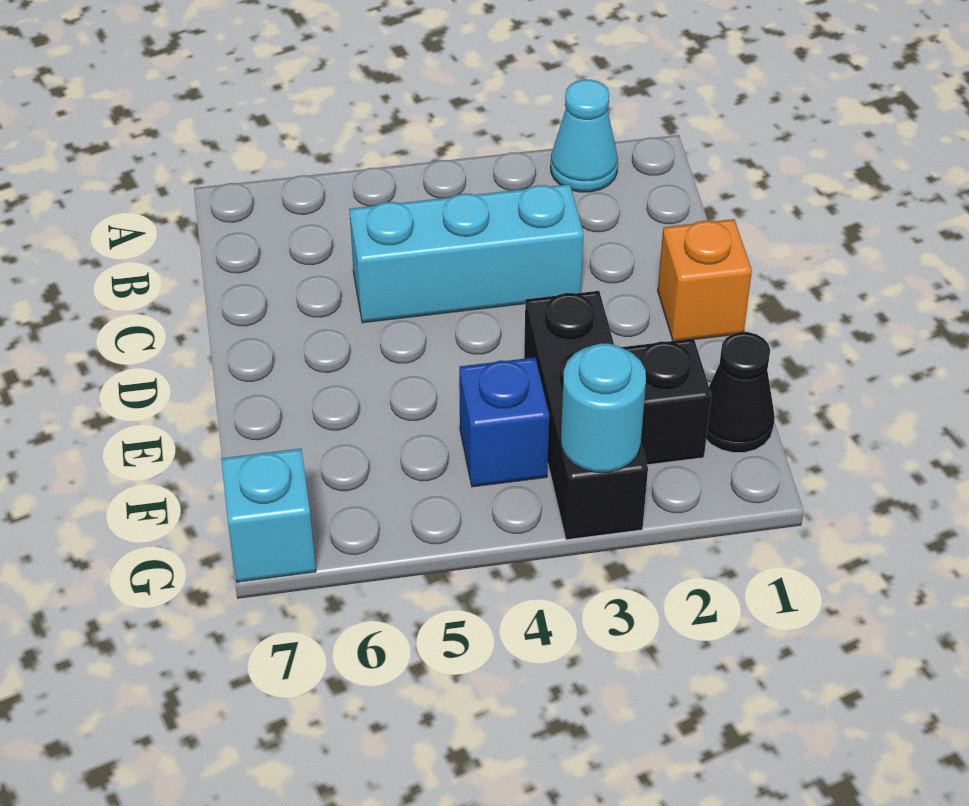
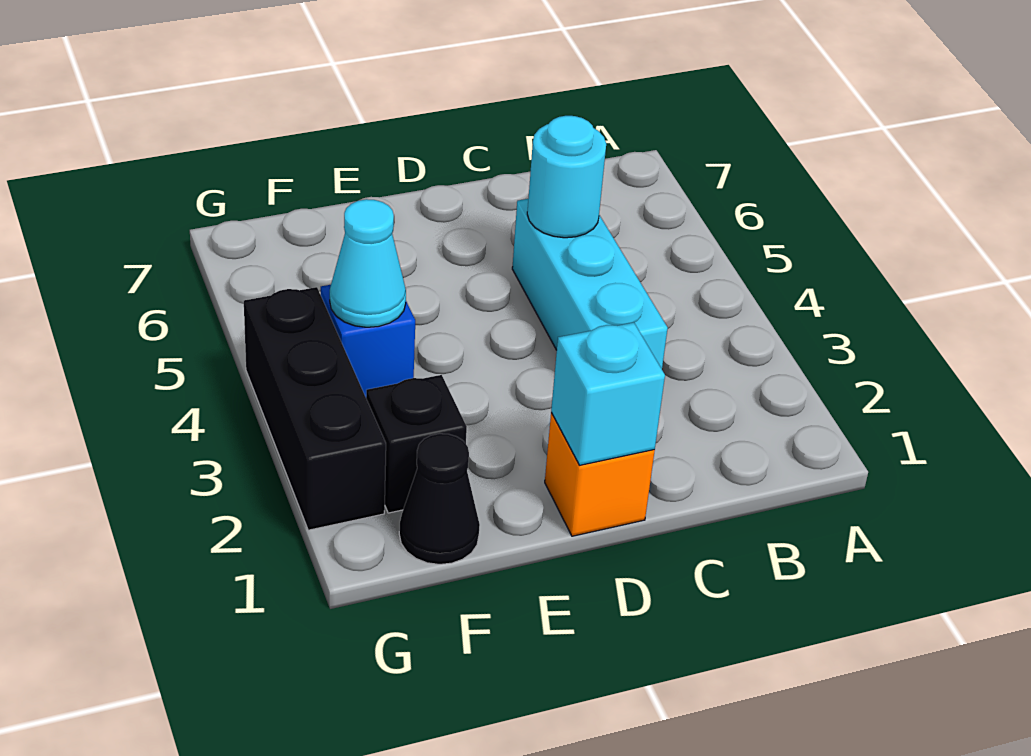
cyan cone A2 level 1 -> cyan cone F4 level 2
black brick E3:G3 level 1 -> black brick G2:G4 level 1
cyan round brick G3 level 2 -> cyan round brick C5 level 2
cyan brick G7 level 1 -> cyan brick D1 level 2

